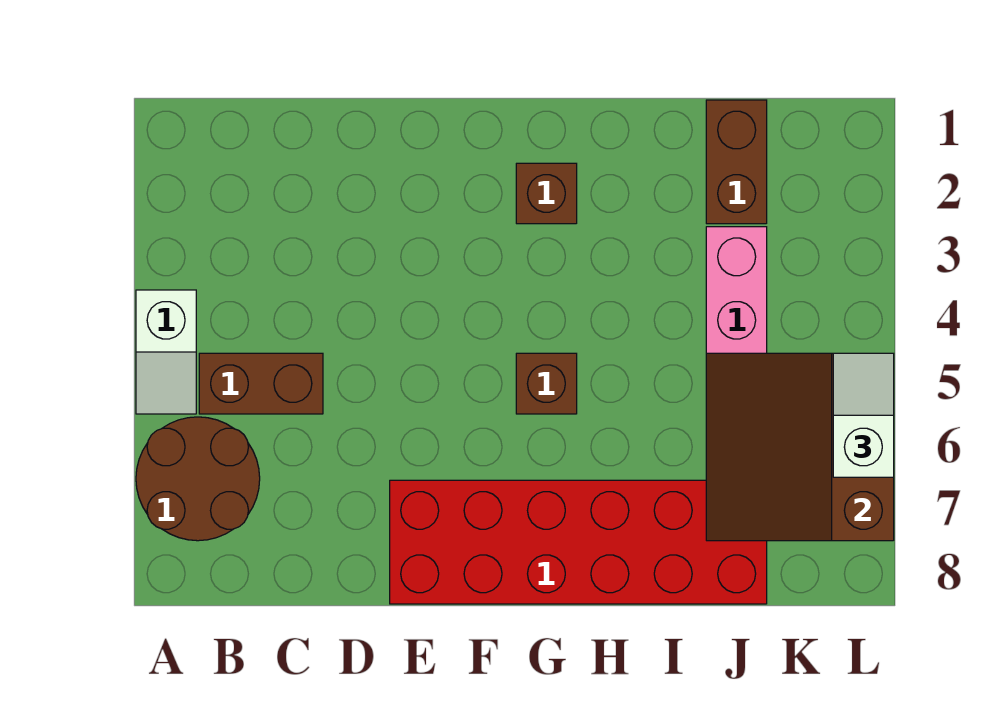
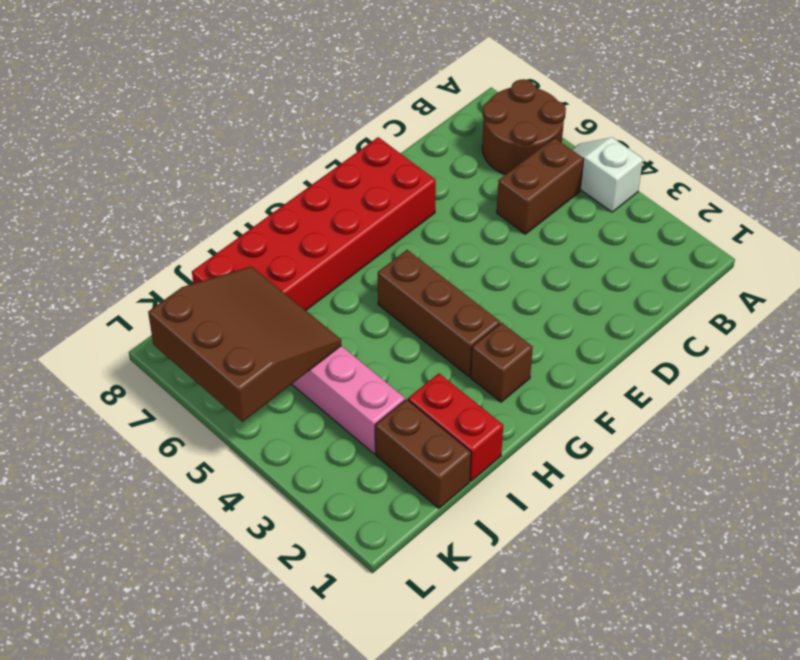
brown brick G5 level 1 -> brown brick G3:G5 level 1
none -> red brick I1:I2 level 1
white slope L5:L6 level 3 top 6 -> none

